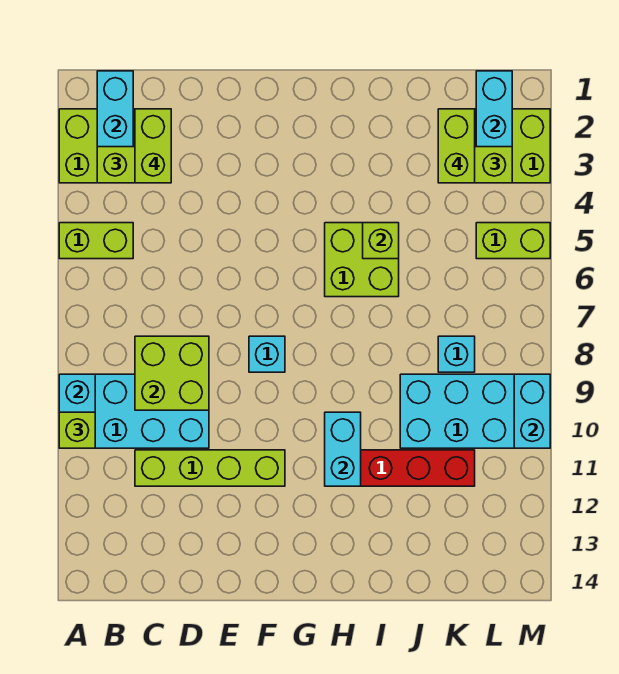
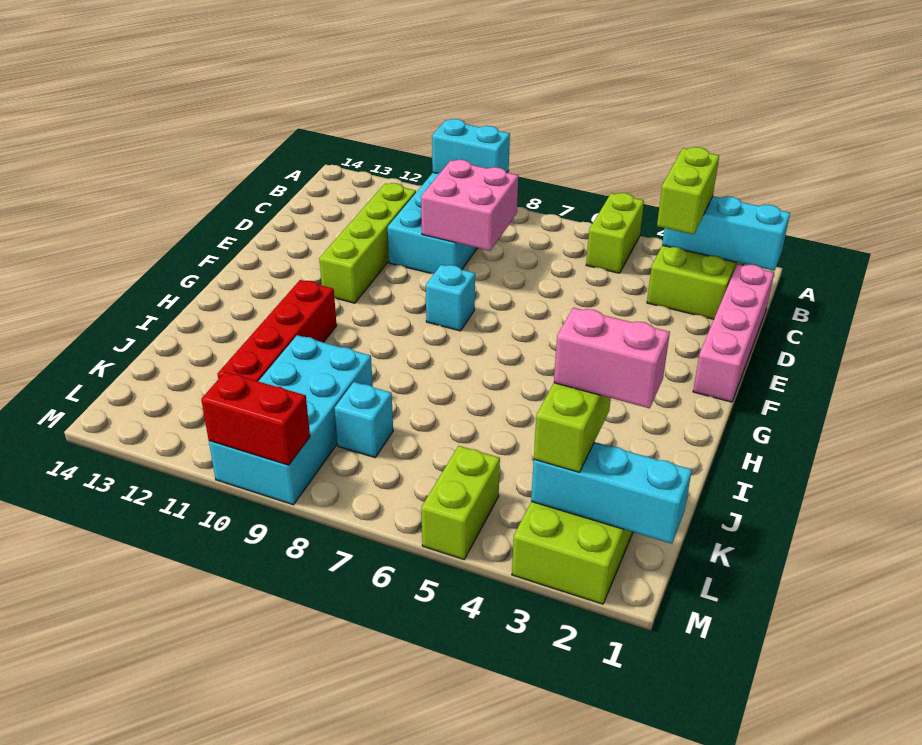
lime brick A10 level 3 -> none
none -> pink brick C1:F1 level 1
lime brick C2:C3 level 4 -> none
lime brick C8:D9 level 2 -> pink brick C8:D9 level 2
lime brick H5:I6 level 1 -> none
cyan brick H10:H11 level 2 -> none
lime brick I5 level 2 -> none
lime brick K2:K3 level 4 -> pink brick K2:K3 level 4
cyan brick M9:M10 level 2 -> red brick M9:M10 level 2

